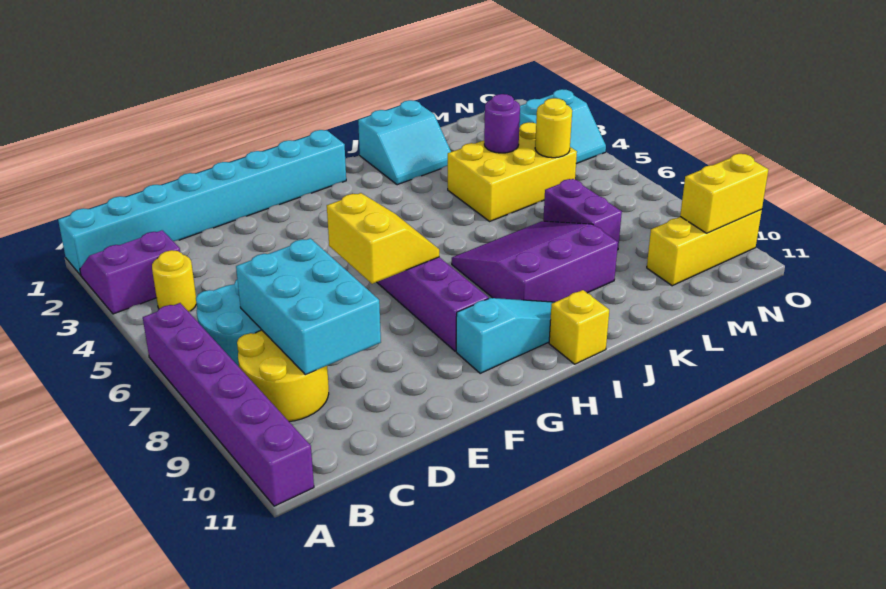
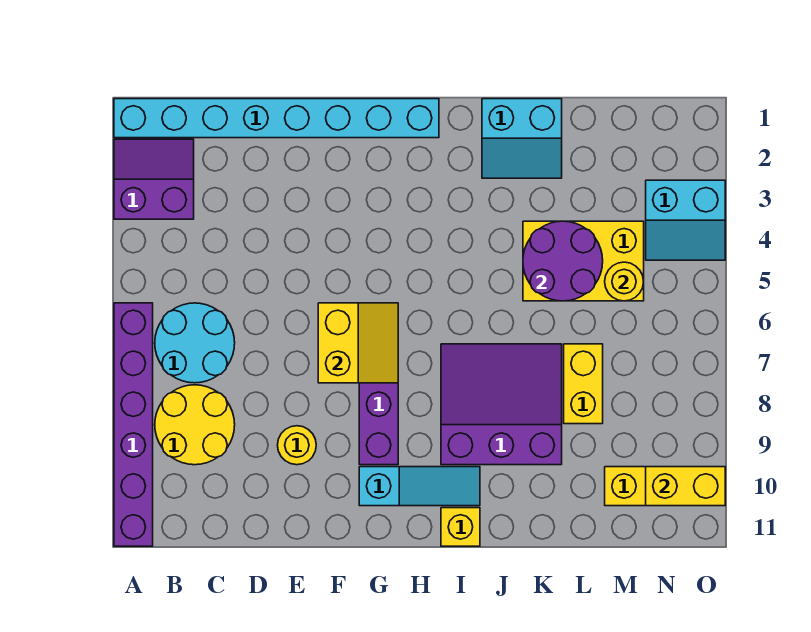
yellow round brick B4 level 1 -> yellow round brick E9 level 1
cyan brick C7:D9 level 2 -> none
purple round brick L4 level 2 -> purple round brick K4:L5 level 2
purple brick L7:L8 level 1 -> yellow brick L7:L8 level 1

